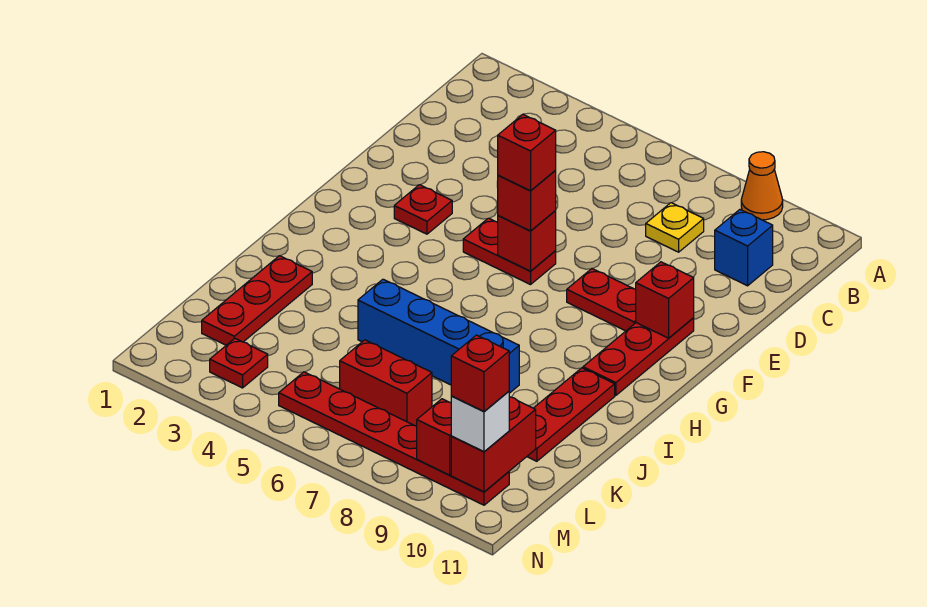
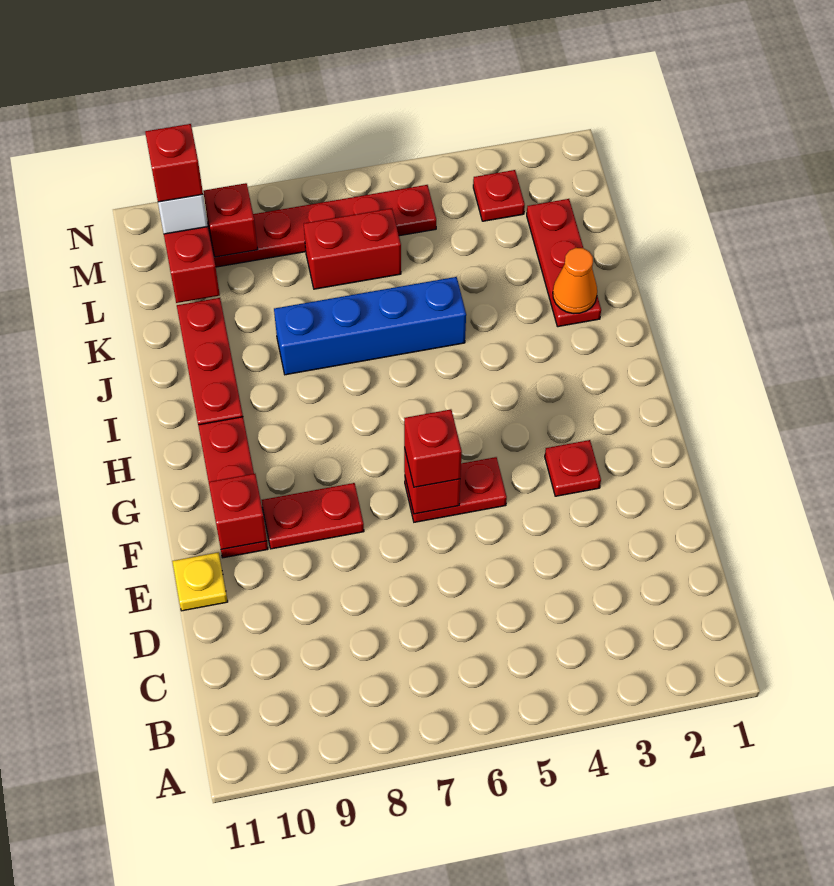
orange cone A9 level 1 -> orange cone J2 level 2
yellow plate C8 level 1 -> yellow plate E11 level 1
blue brick C10 level 1 -> none
red brick F6 level 4 -> none

